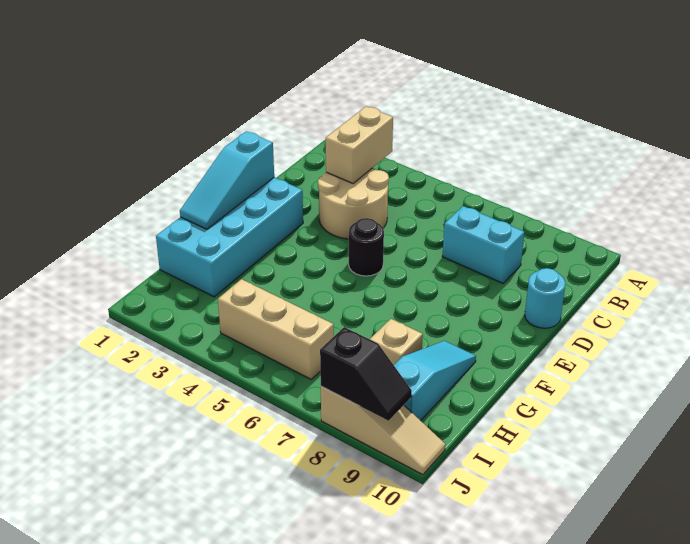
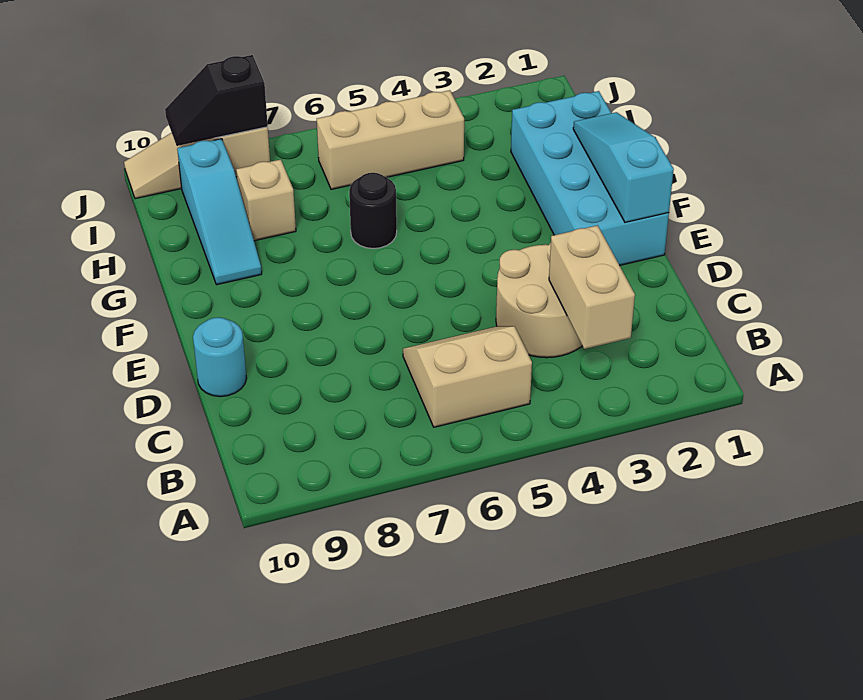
none -> tan slope B5:C6 level 1 top B
cyan brick C7:C8 level 1 -> none
black round brick E5 level 1 -> black round brick G6 level 1

